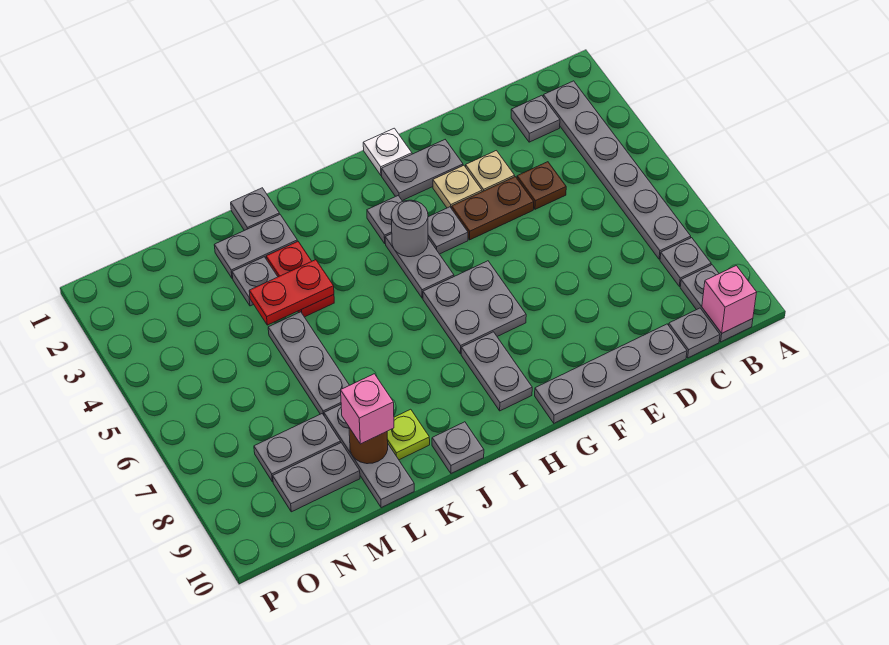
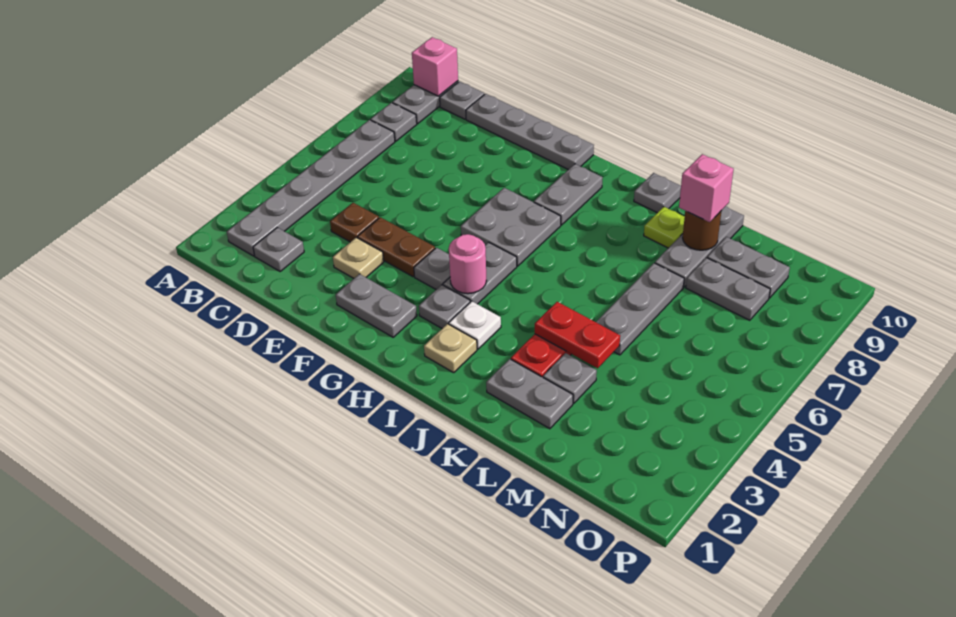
tan plate F3 level 1 -> tan plate I2 level 1
white plate G1 level 1 -> white plate I3 level 1
grey round brick H4 level 2 -> pink round brick H4 level 2
grey plate K1 level 1 -> none

